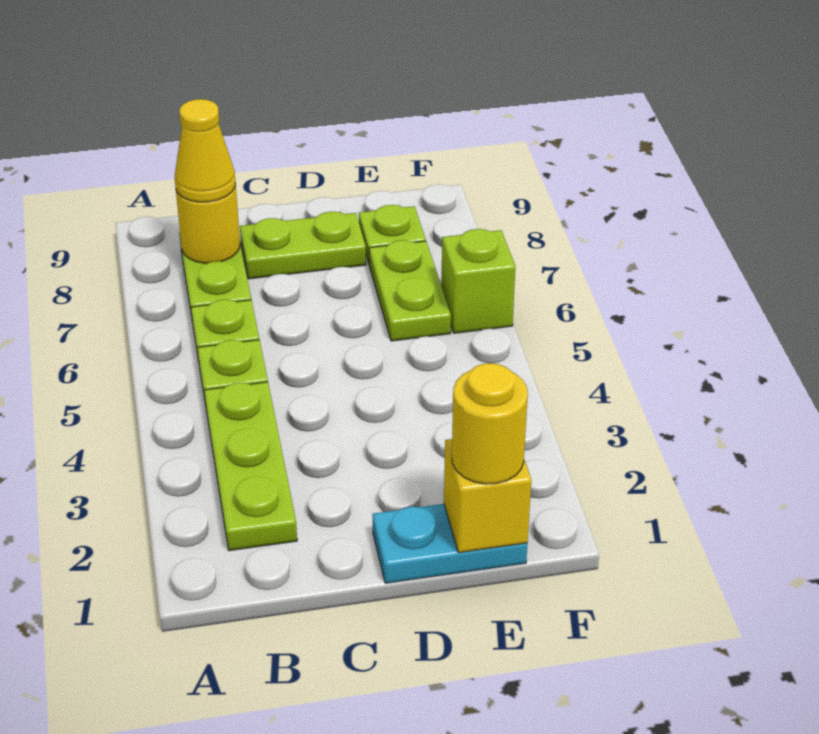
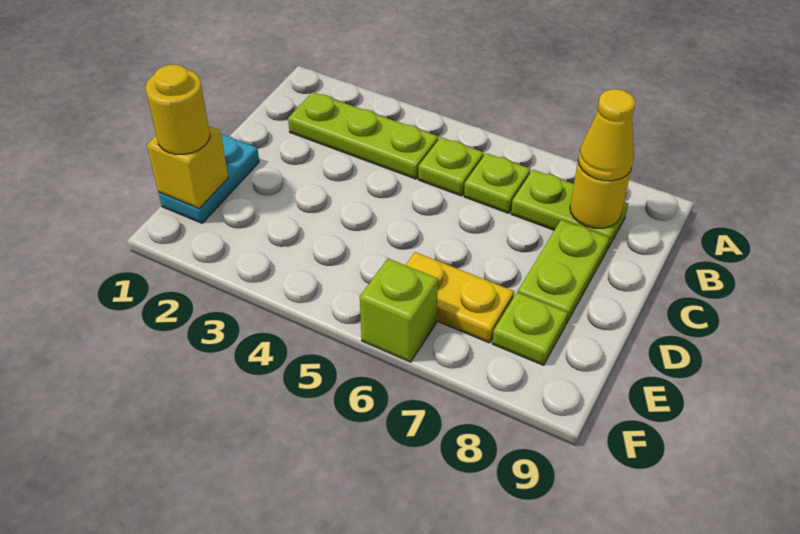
lime plate E6:E7 level 1 -> yellow plate E6:E7 level 1

